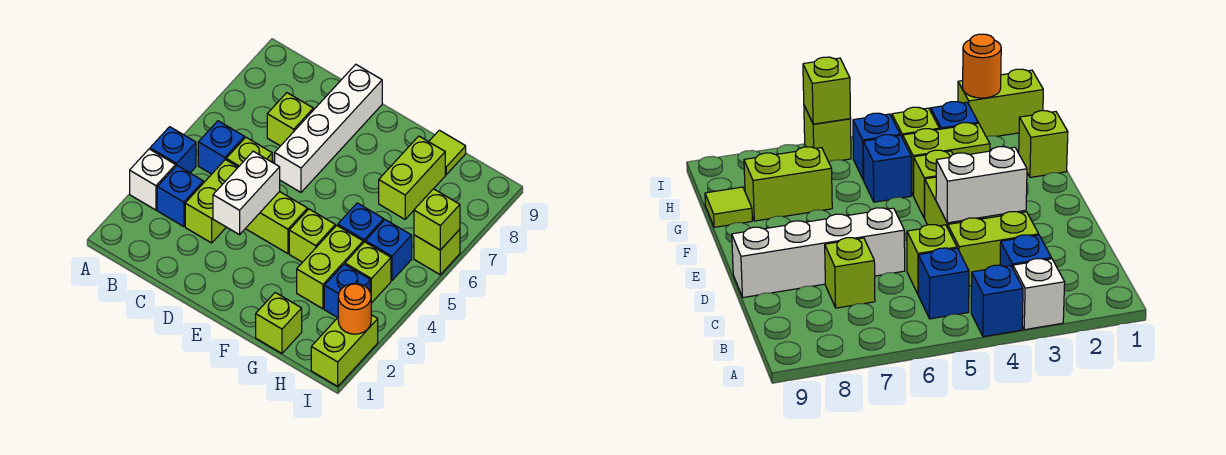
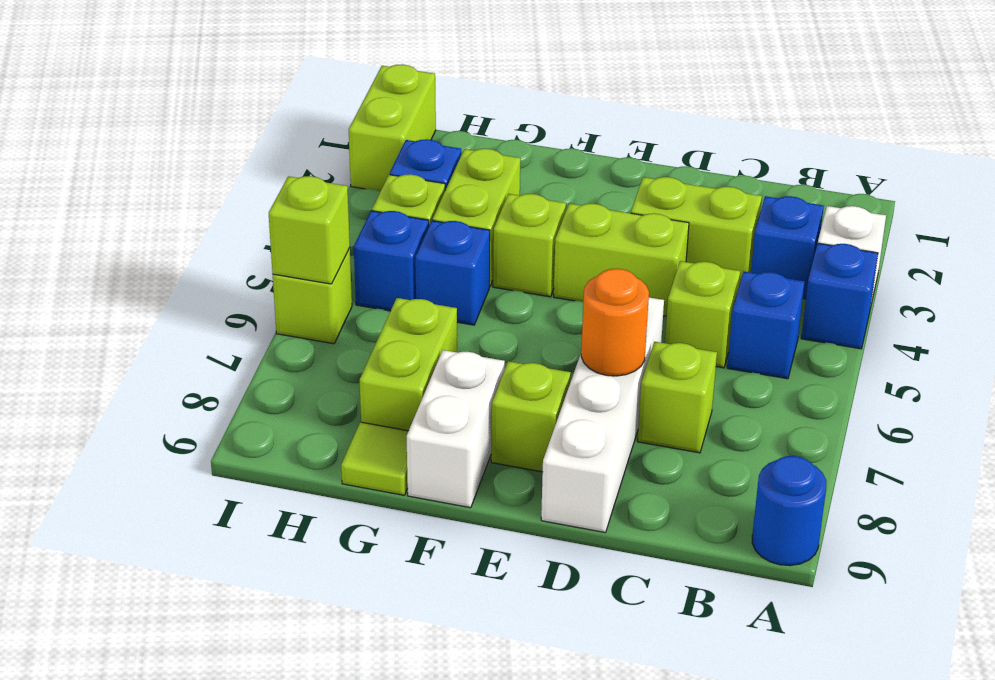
none -> blue round brick A9 level 1
lime brick C3:C4 level 1 -> lime brick C3:D3 level 1
white brick D3:D4 level 2 -> white brick F8:F9 level 1
lime brick G1 level 1 -> lime brick E8 level 1
orange round brick I2 level 2 -> orange round brick D7 level 2

